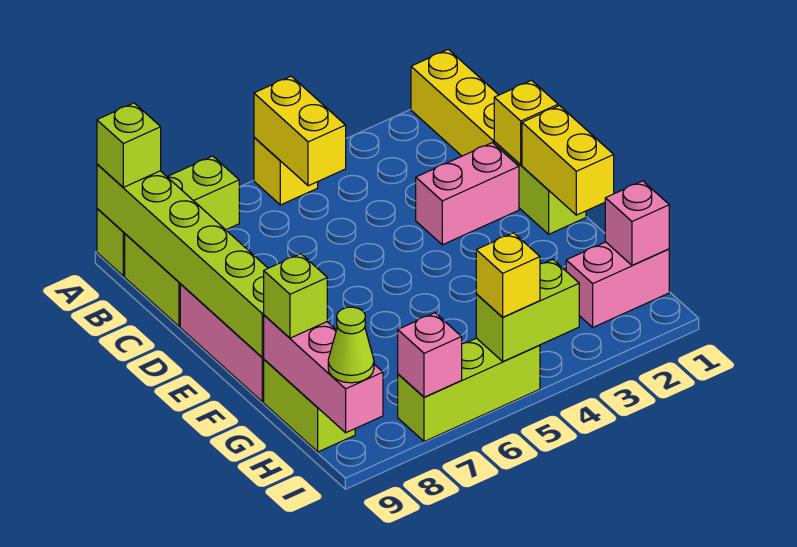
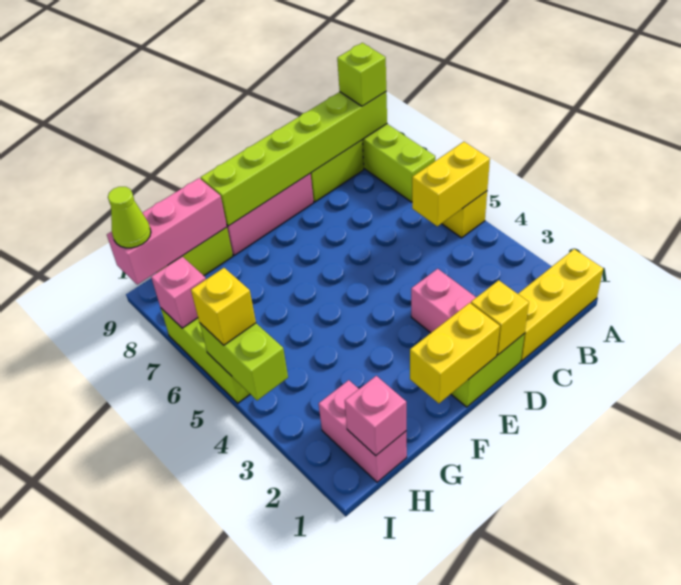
lime brick G9 level 3 -> none

